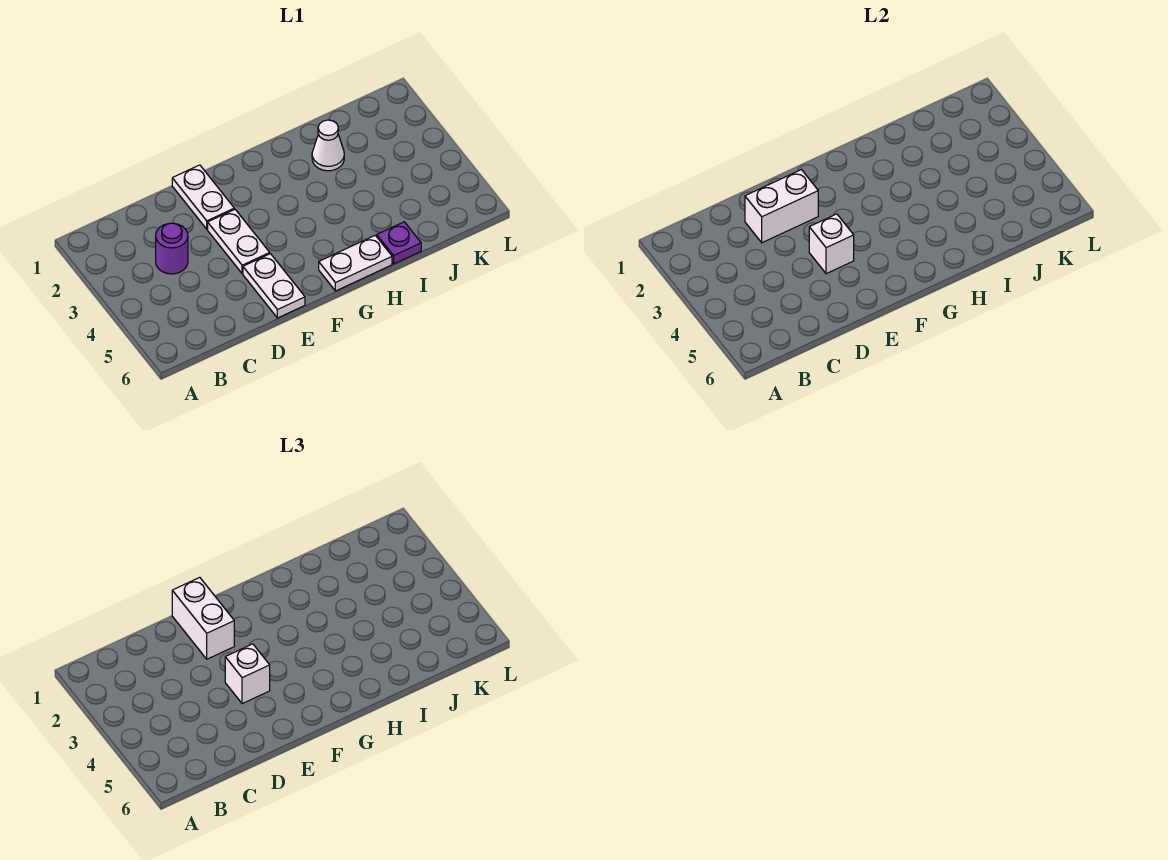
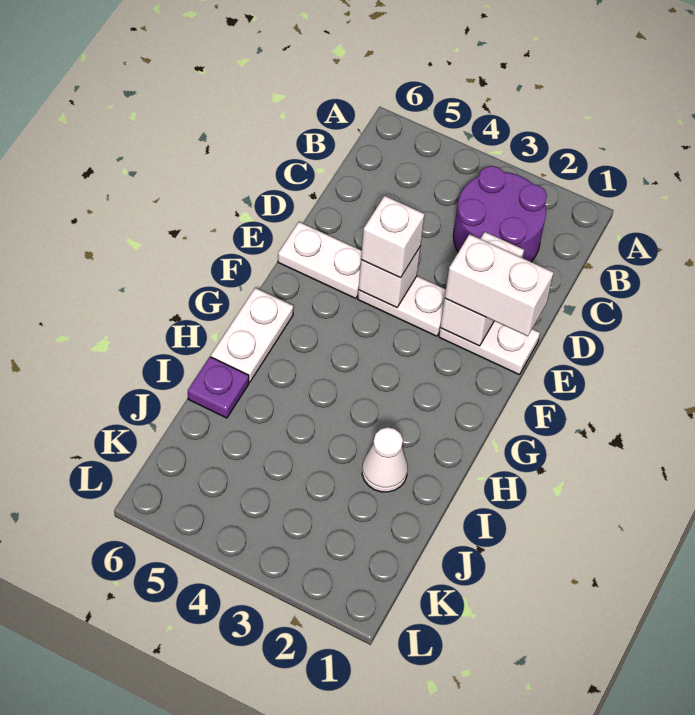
purple round brick C3 level 1 -> purple round brick B2:C3 level 1

